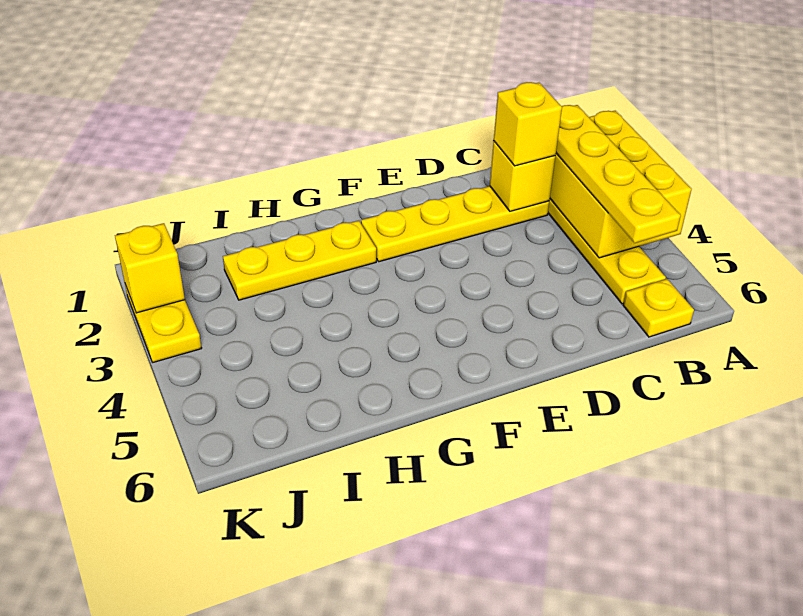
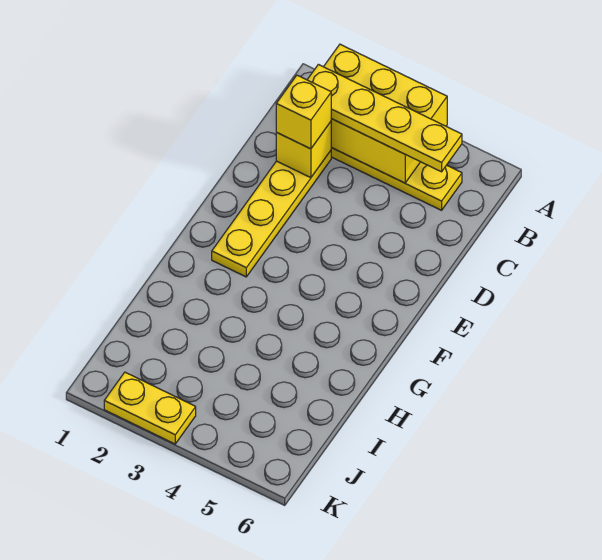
yellow plate B6 level 1 -> none
yellow plate G2:I2 level 1 -> none
yellow brick K2 level 2 -> none

